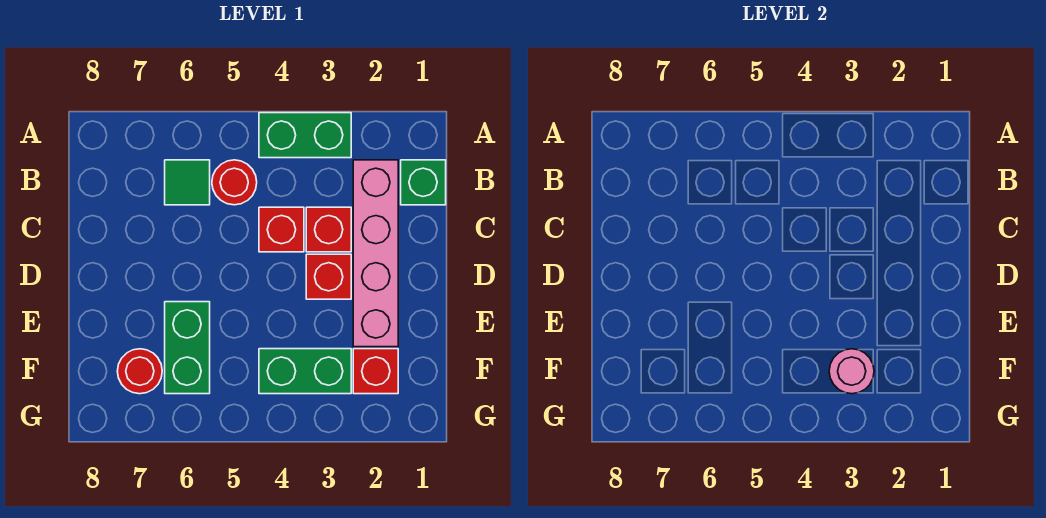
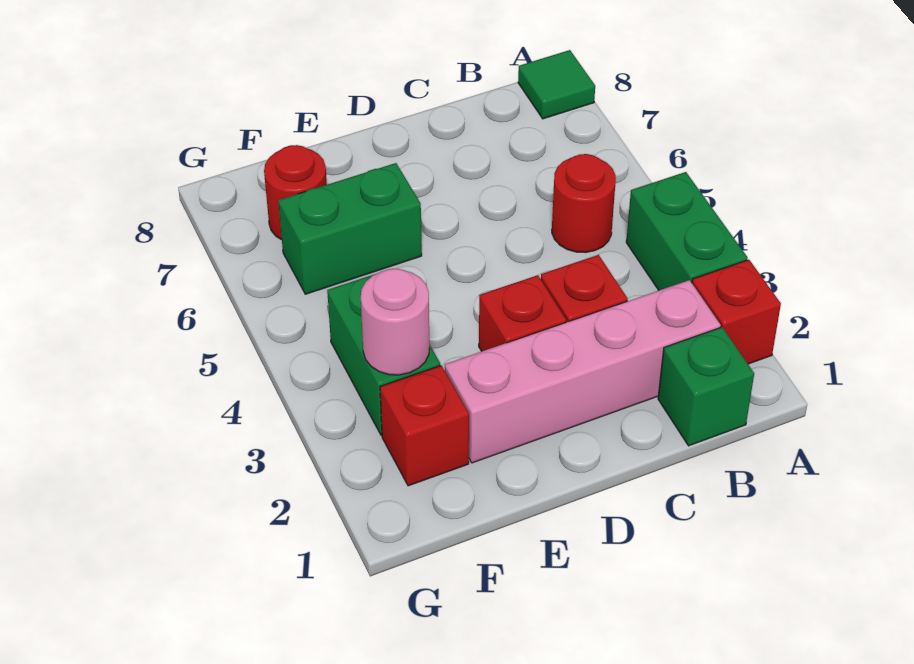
green tile B6 level 1 -> green tile A8 level 1
red brick C4 level 1 -> red brick A2 level 1

